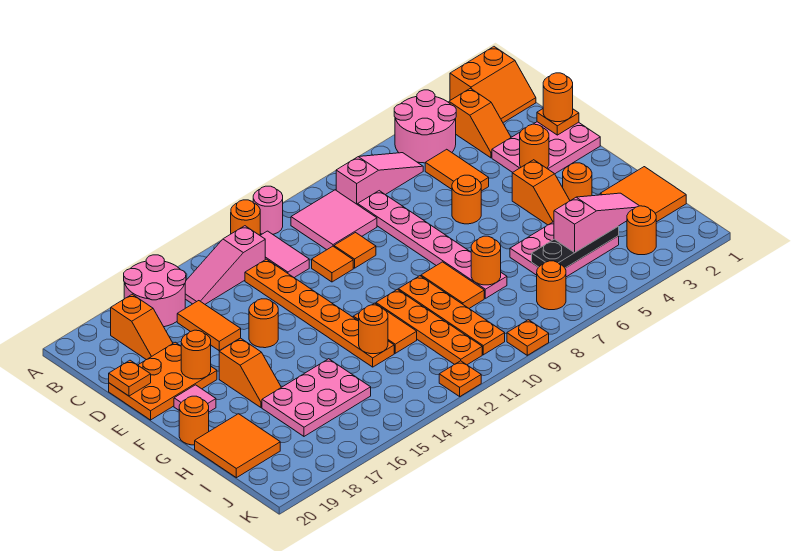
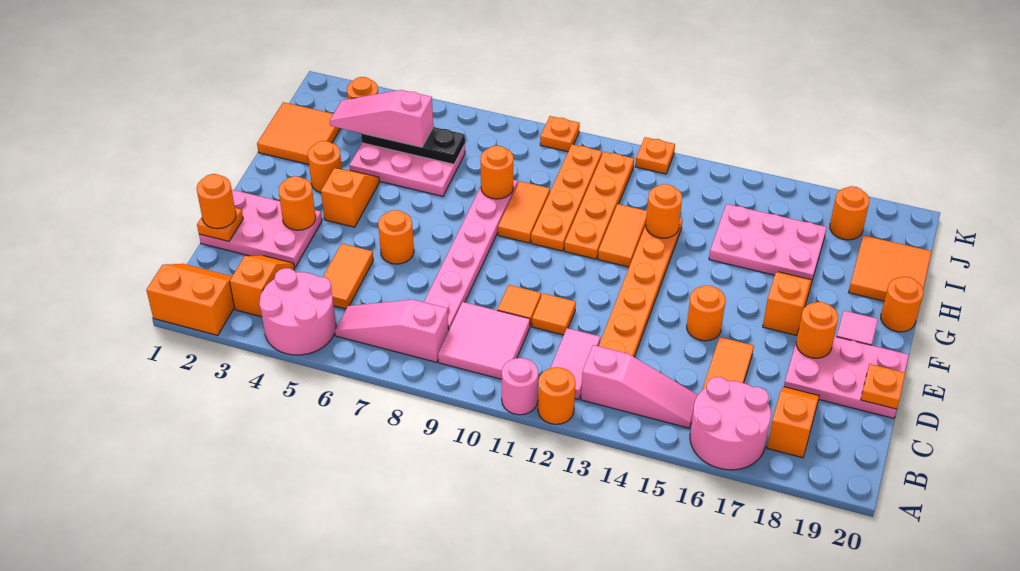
orange plate D18:E20 level 1 -> pink plate D18:E20 level 1
orange round brick J7 level 1 -> orange round brick J18 level 1

